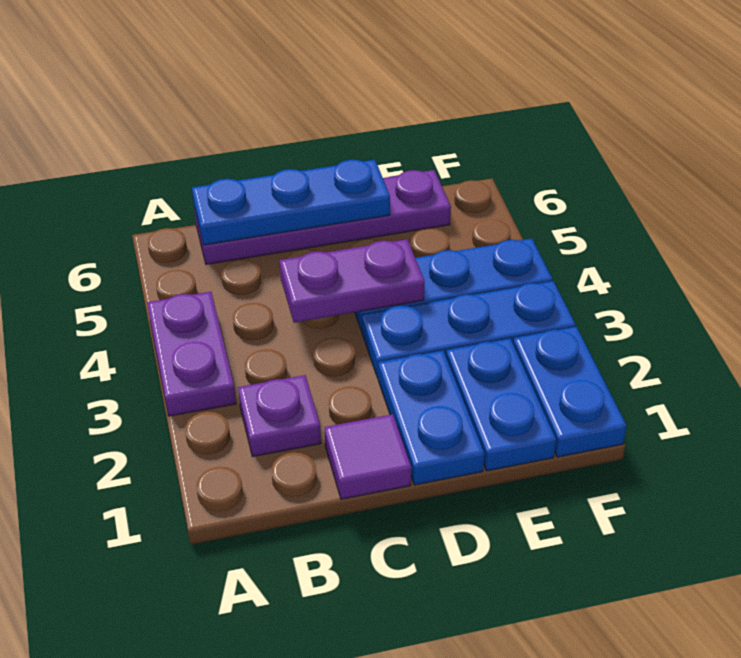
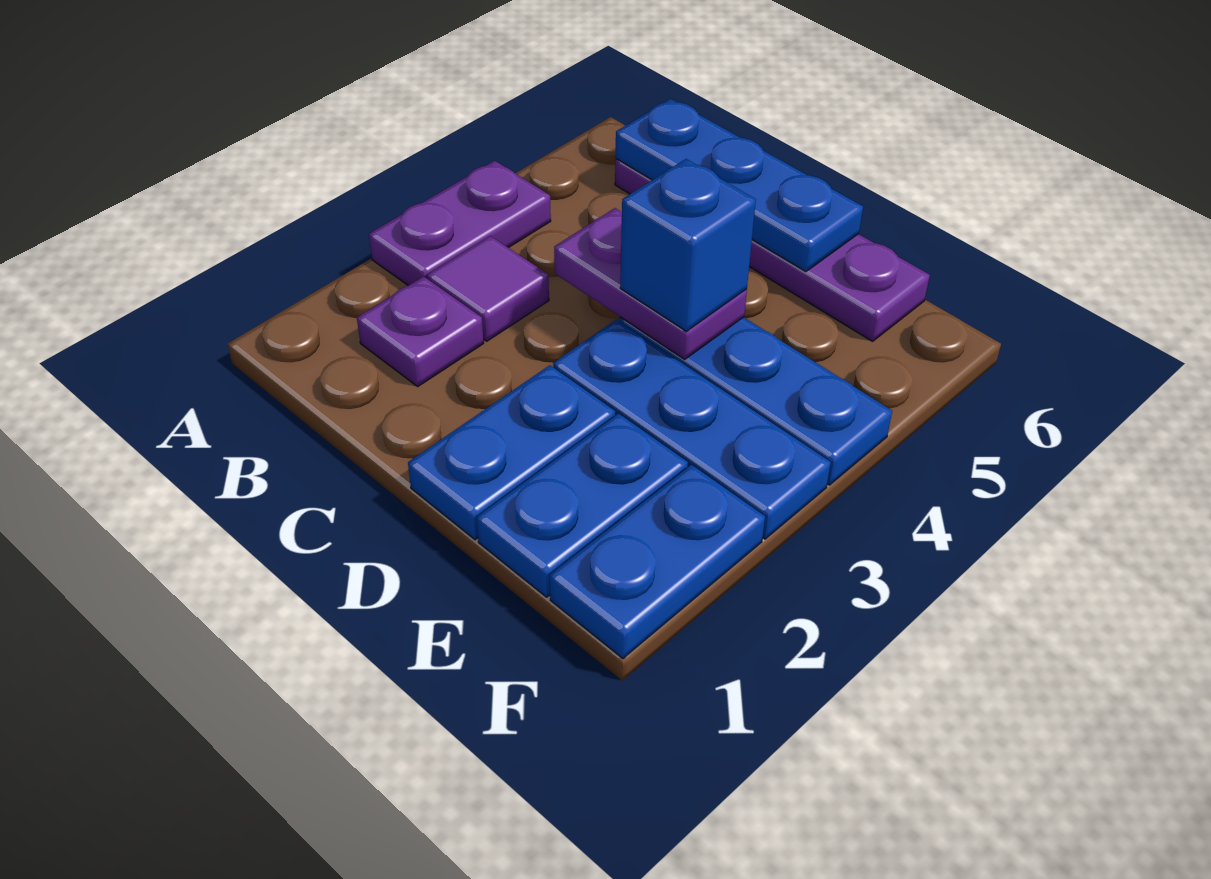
purple tile C1 level 1 -> purple tile B3 level 1
none -> blue brick D4 level 3

